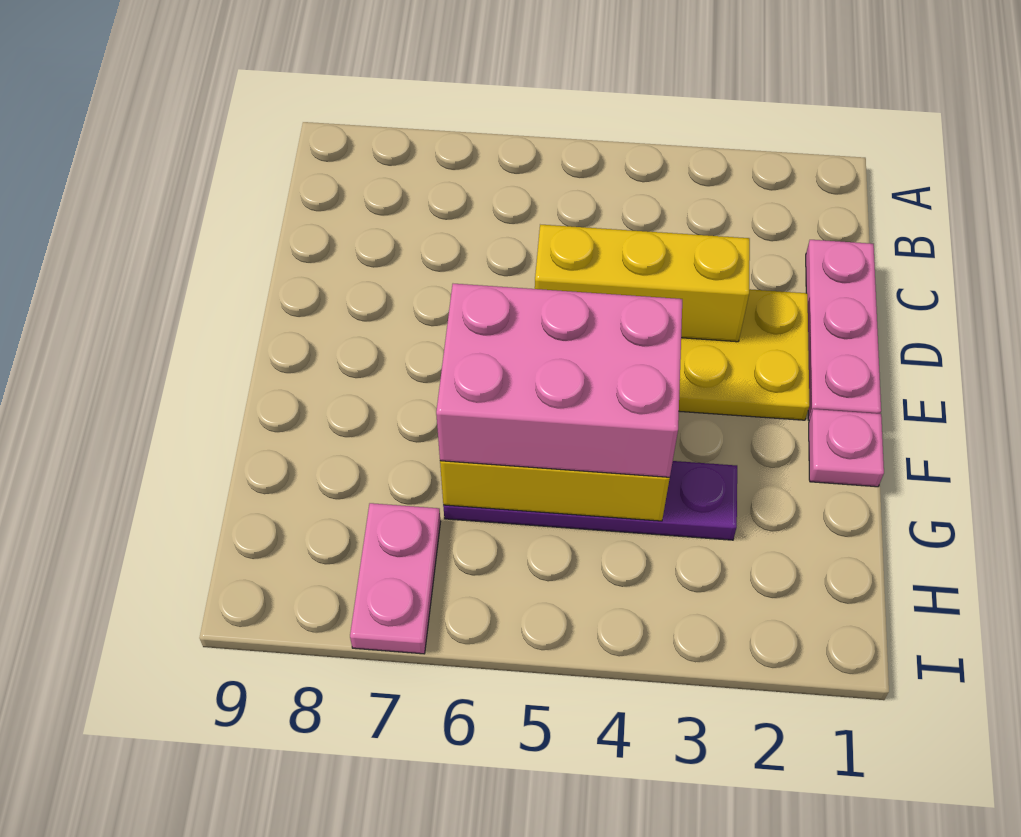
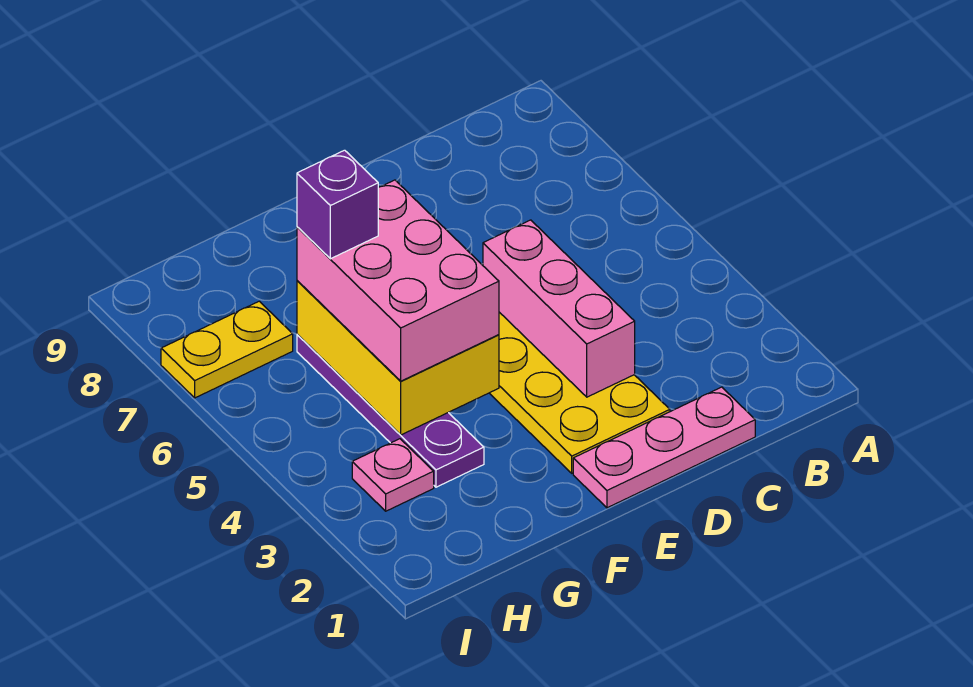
yellow brick D3:D5 level 2 -> pink brick D3:D5 level 2
pink plate F1 level 1 -> pink plate H3 level 1
none -> purple brick G6 level 4
pink plate H7:I7 level 1 -> yellow plate H7:I7 level 1

